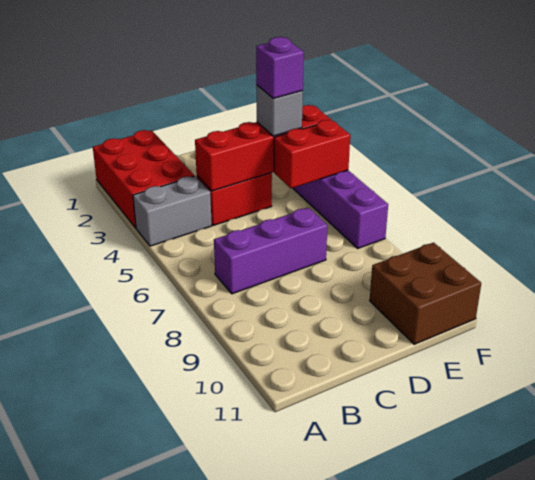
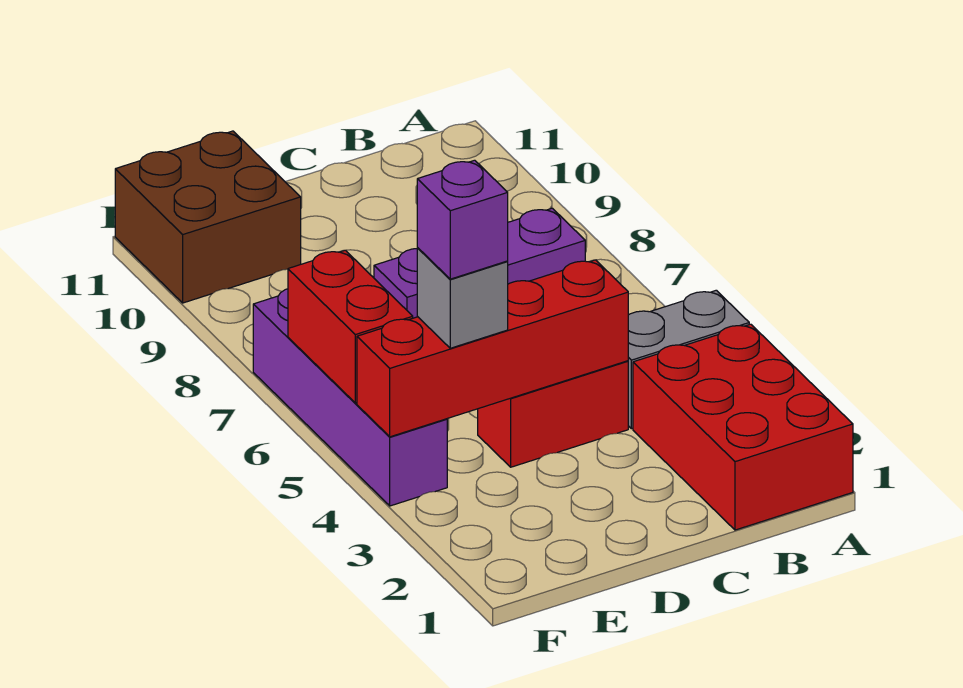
red brick E5:F5 level 2 -> red brick F5:F6 level 2

